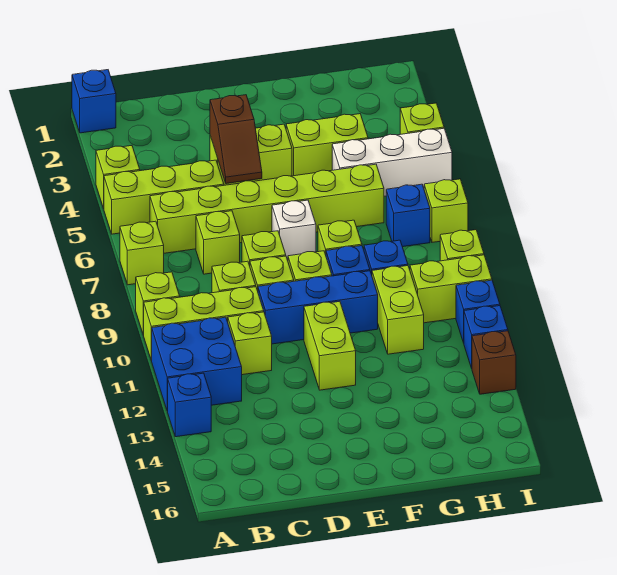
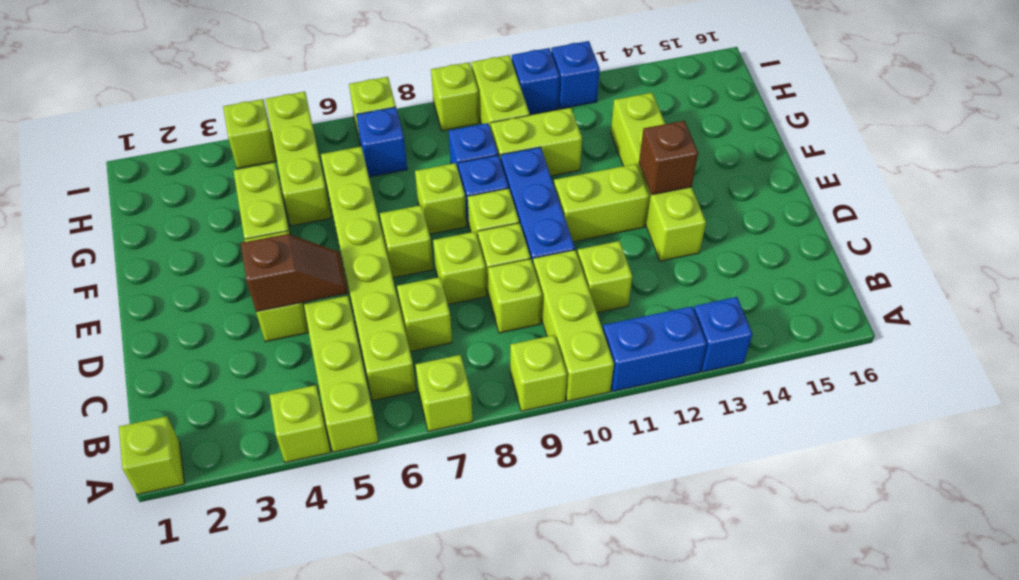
blue brick A1 level 1 -> lime brick A1 level 1
blue brick A11:B12 level 1 -> blue brick A11:A12 level 1
none -> lime brick D13:G13 level 1
white brick E7 level 1 -> lime brick E7 level 1
white brick G5:I5 level 1 -> lime brick G5:I5 level 1
brown brick I13 level 1 -> brown brick E13 level 2

